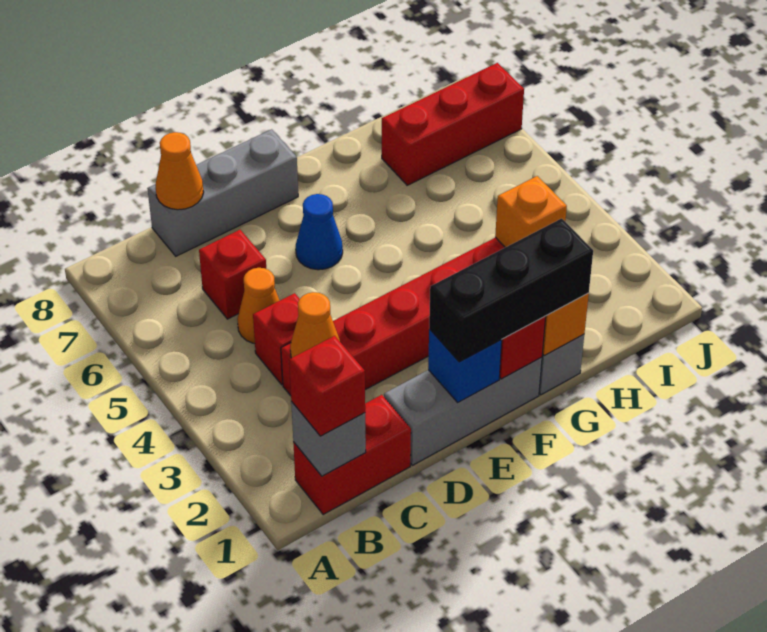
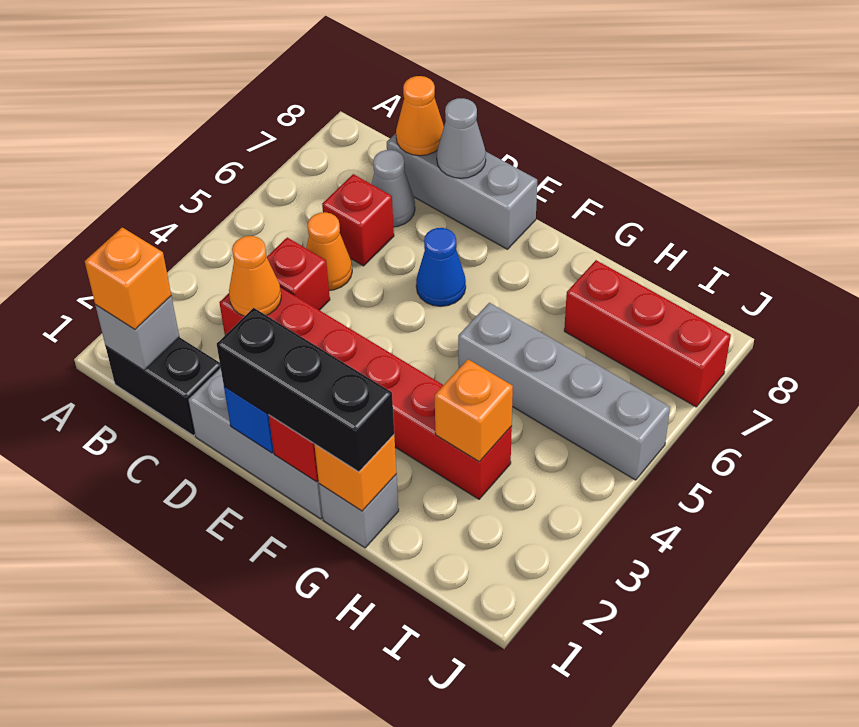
red brick B1:C1 level 1 -> black brick B1:C1 level 1
red brick B1 level 3 -> orange brick B1 level 3
none -> grey cone C7 level 1
none -> grey cone D8 level 2
none -> grey brick G5:J5 level 1

